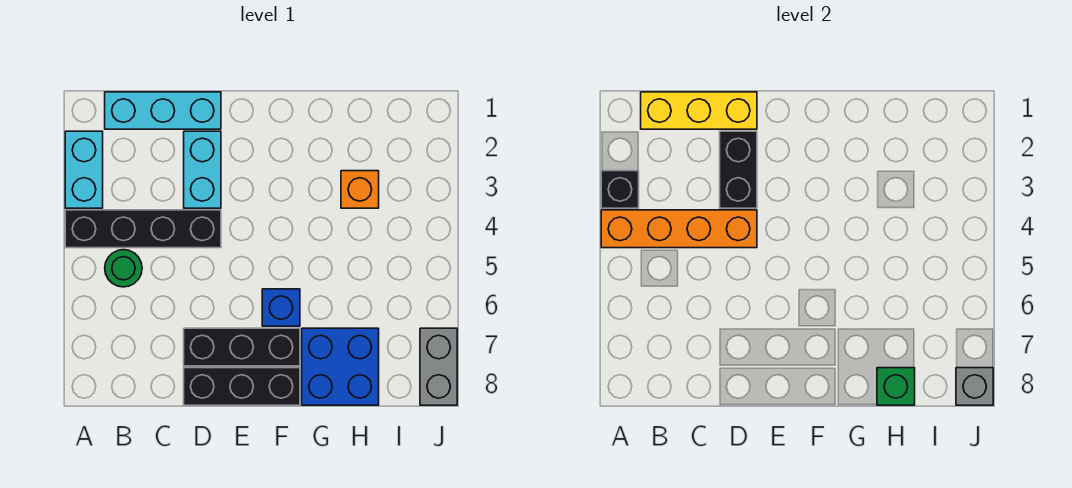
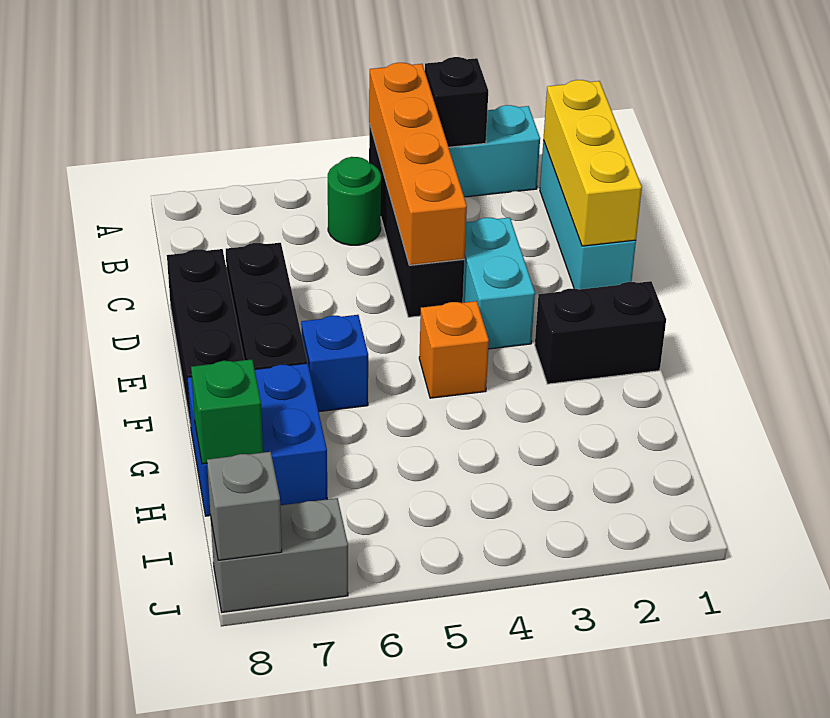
cyan brick D2:D3 level 1 -> cyan brick D3:E3 level 1
black brick D2:D3 level 2 -> black brick F1:F2 level 1
orange brick H3 level 1 -> orange brick F4 level 1

